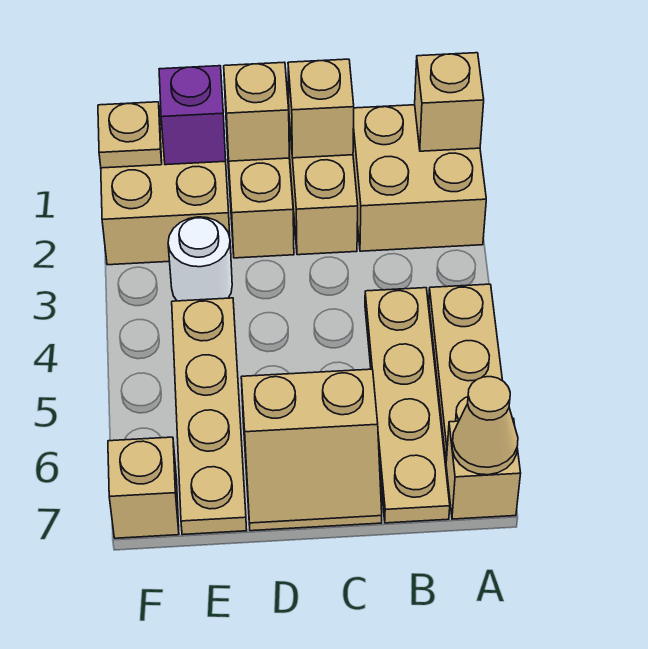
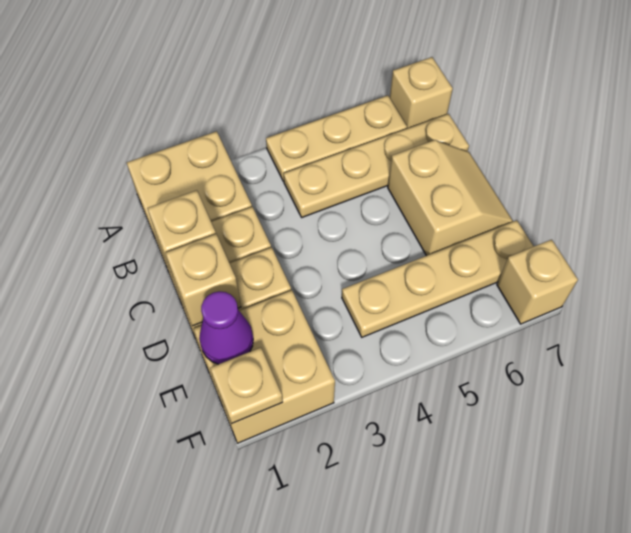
tan brick A1 level 2 -> none
tan cone A7 level 2 -> none
purple brick E1 level 2 -> purple cone E1 level 2
white round brick E3 level 1 -> none

